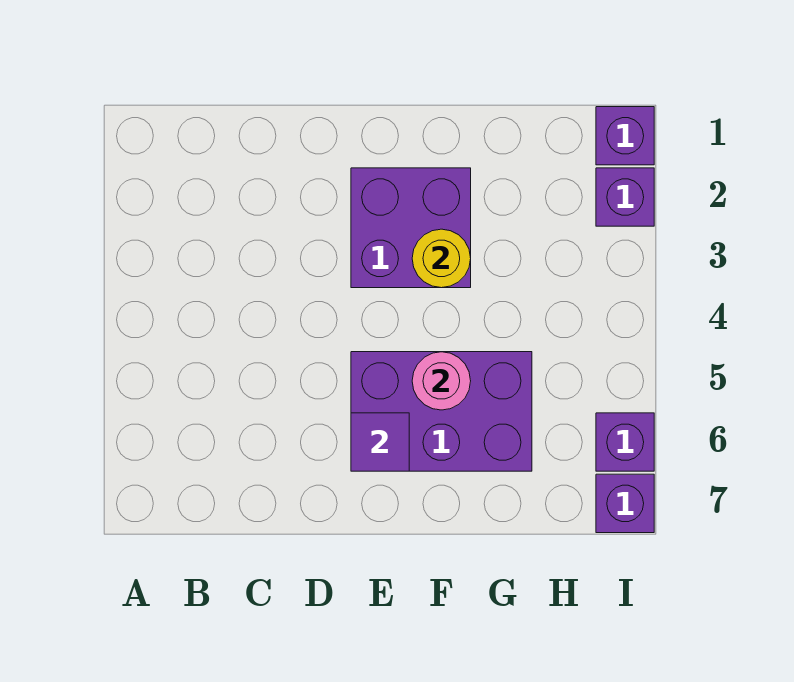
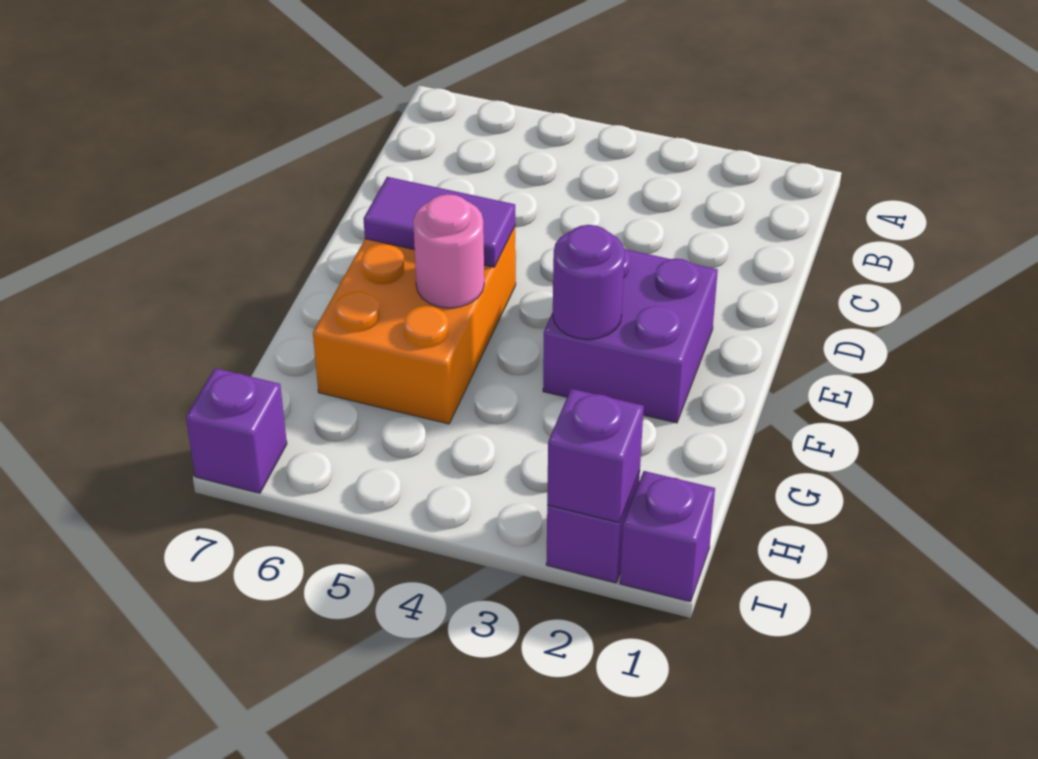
purple brick E5:G6 level 1 -> orange brick E5:G6 level 1
purple tile E6 level 2 -> purple tile E5:E6 level 2
yellow round brick F3 level 2 -> purple round brick F3 level 2
purple brick I6 level 1 -> purple brick I2 level 2

